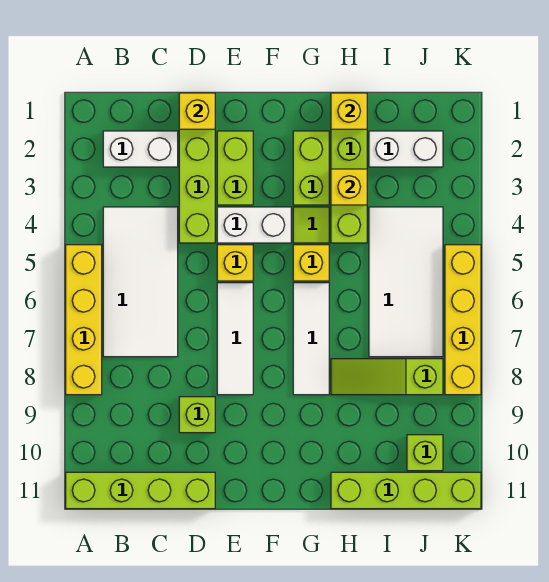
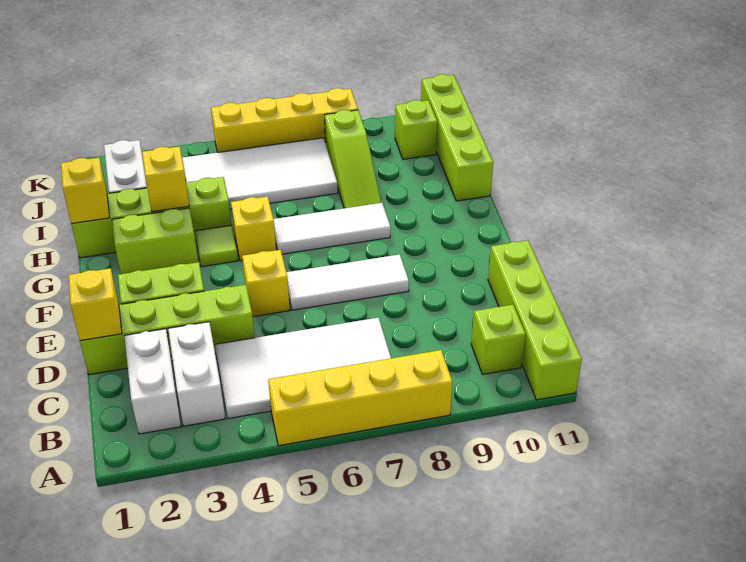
lime brick D9 level 1 -> lime brick B10 level 1
white brick E4:F4 level 1 -> white brick B3:C3 level 1

